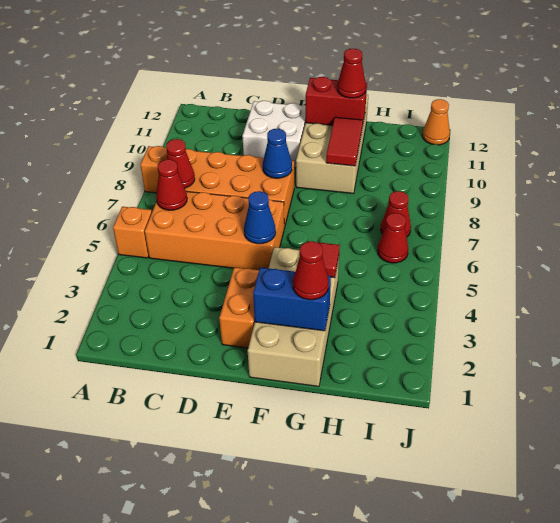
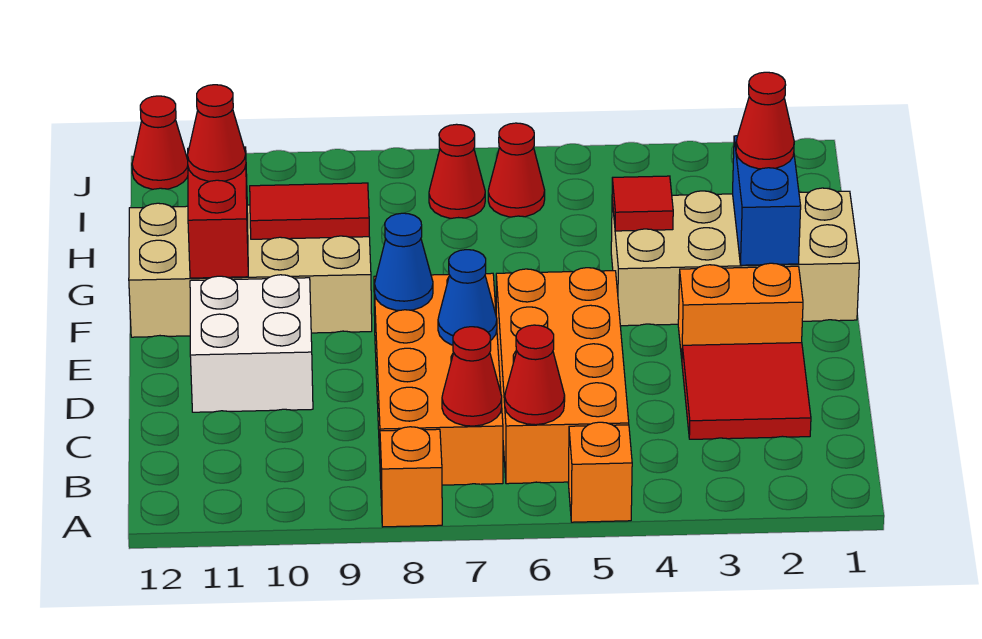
none -> red tile C2:D3 level 1
blue cone E5 level 2 -> blue cone D7 level 2
orange cone J12 level 1 -> red cone J12 level 1

